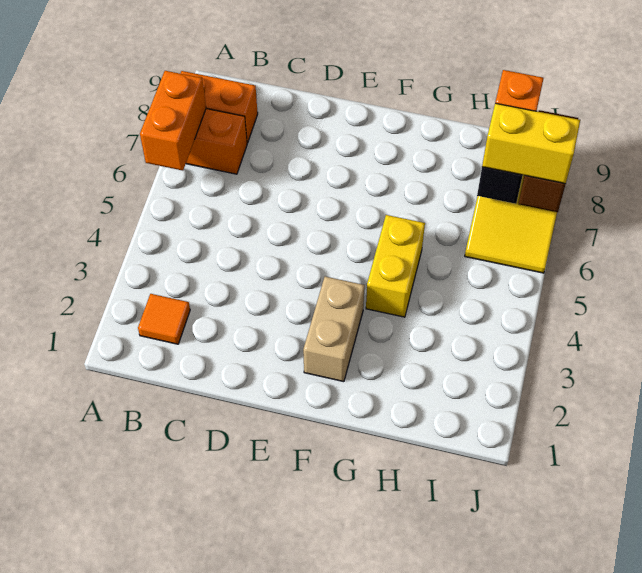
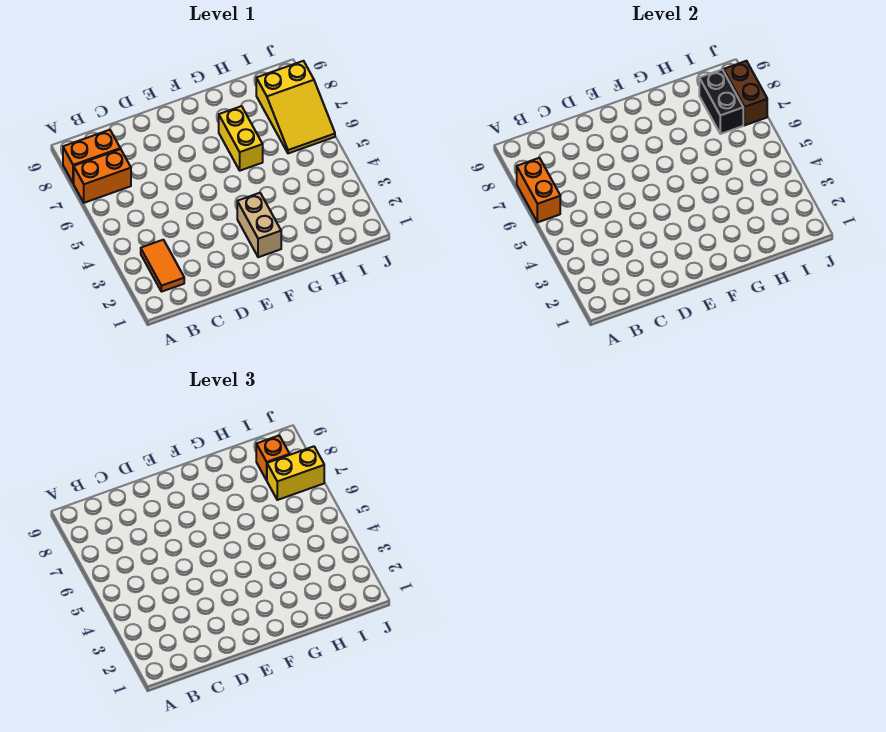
orange tile B2 level 1 -> orange tile B2:B3 level 1
yellow brick G4:G5 level 1 -> yellow brick G6:G7 level 1

